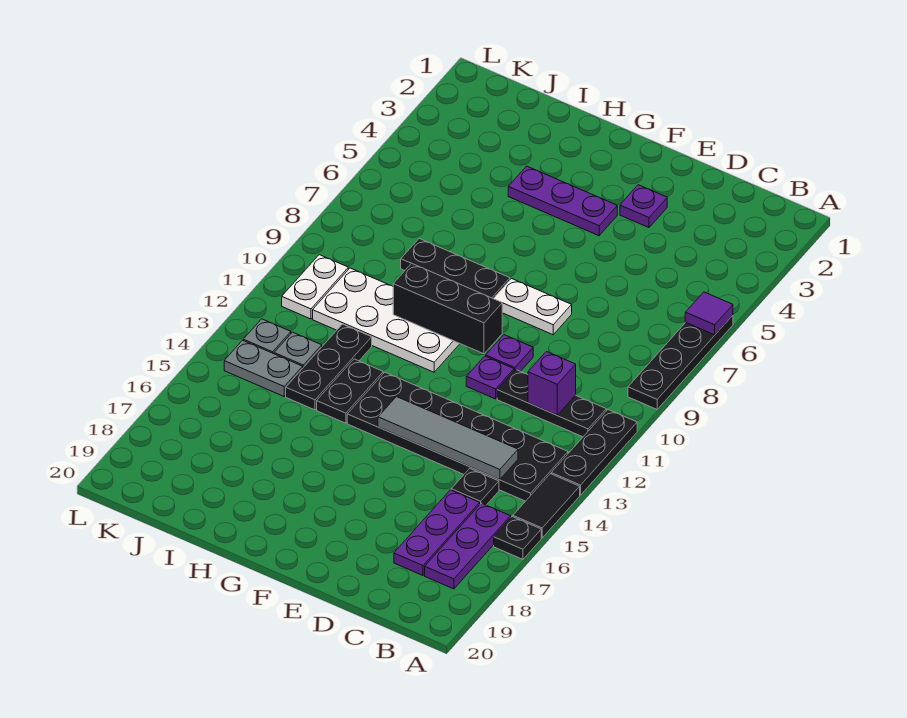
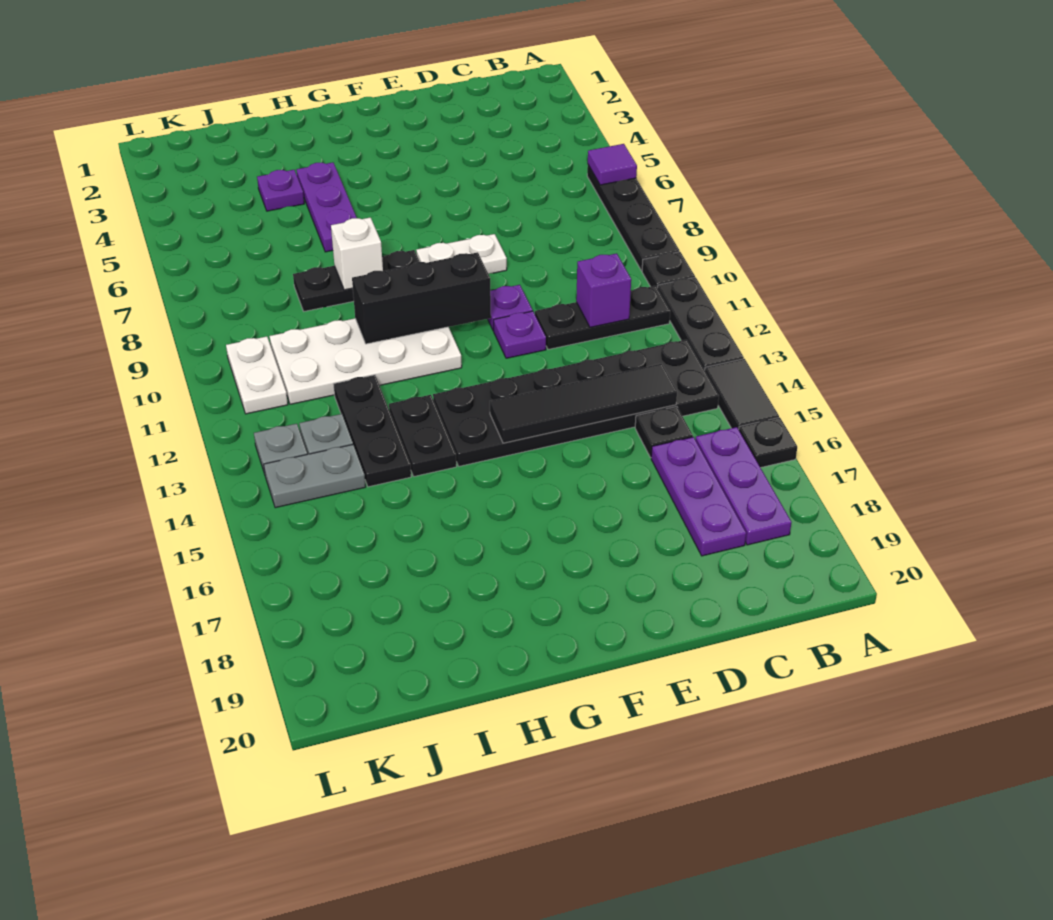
none -> black plate A10 level 1
grey tile C14:F14 level 2 -> black tile C14:F14 level 2
purple plate E3 level 1 -> purple plate I4 level 1
purple plate F4:H4 level 1 -> purple plate H4:H6 level 1
none -> white brick H8 level 2

